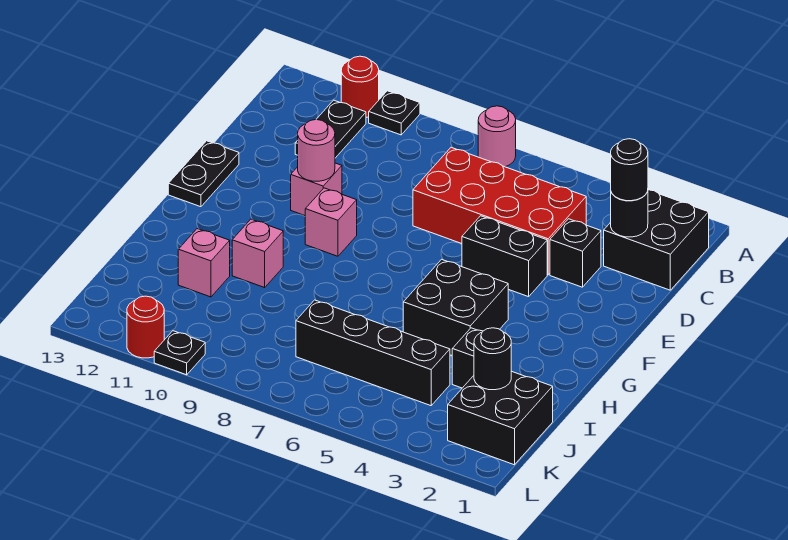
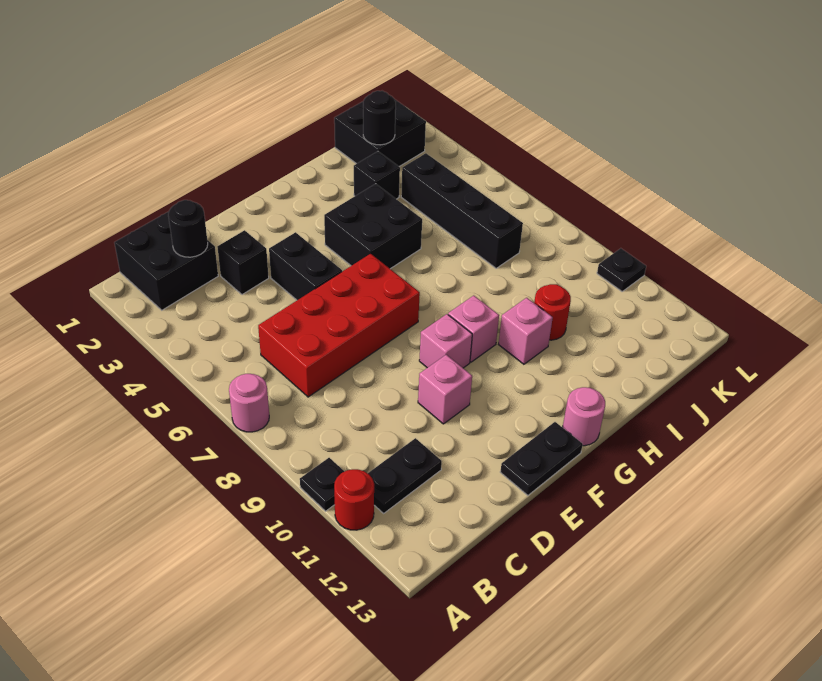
black round brick C2 level 3 -> none
red brick C4:D7 level 1 -> red brick C6:F7 level 1
pink round brick E10 level 2 -> pink round brick G13 level 1
pink brick I11 level 1 -> pink brick G9 level 1
red round brick L11 level 1 -> red round brick I10 level 1

